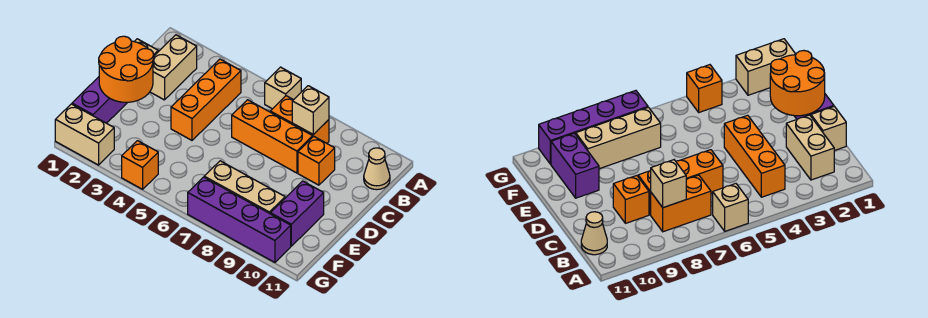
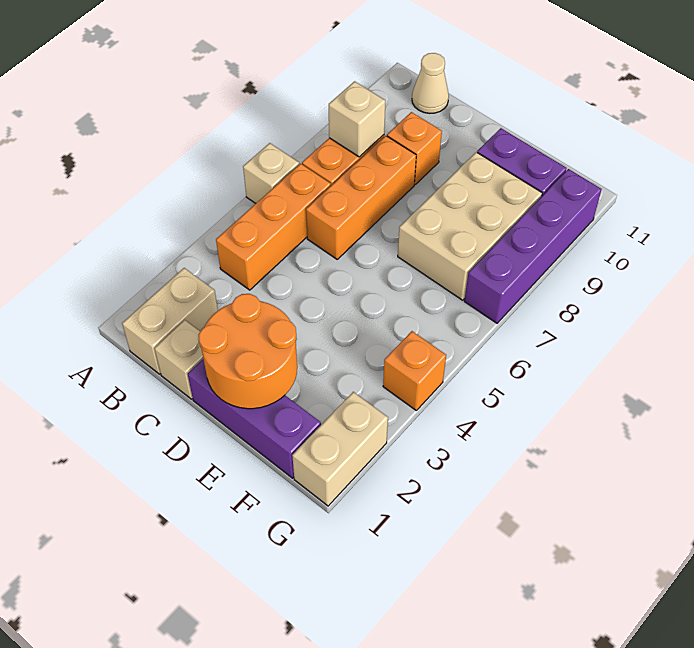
tan brick B2:C2 level 1 -> tan brick B1:B2 level 1
orange brick B4:D4 level 1 -> orange brick B4:B6 level 1
tan brick F7:F9 level 1 -> tan brick E7:F9 level 1

